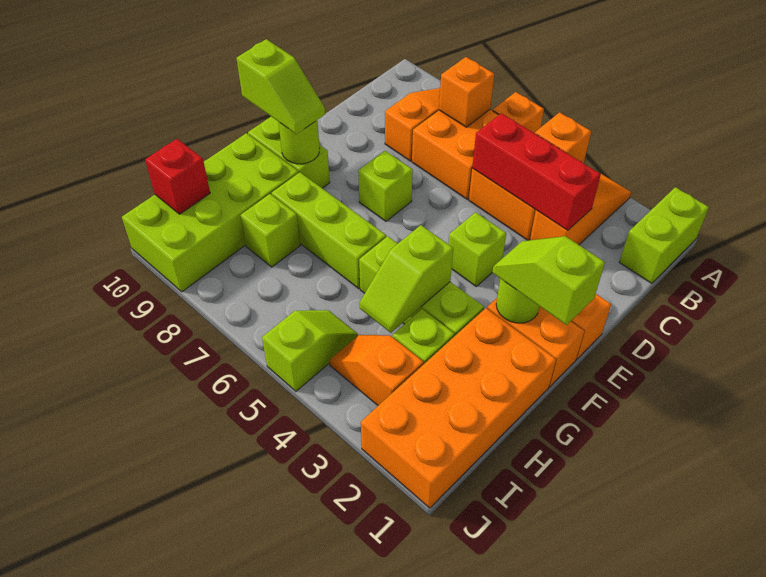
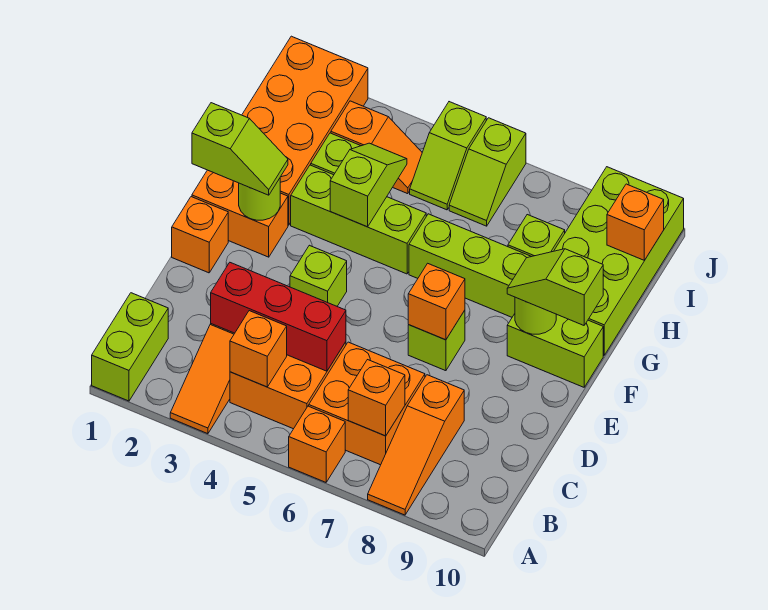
none -> orange brick E7 level 2
none -> lime slope I6:J6 level 1 top J
red brick I10 level 2 -> orange brick I10 level 2

